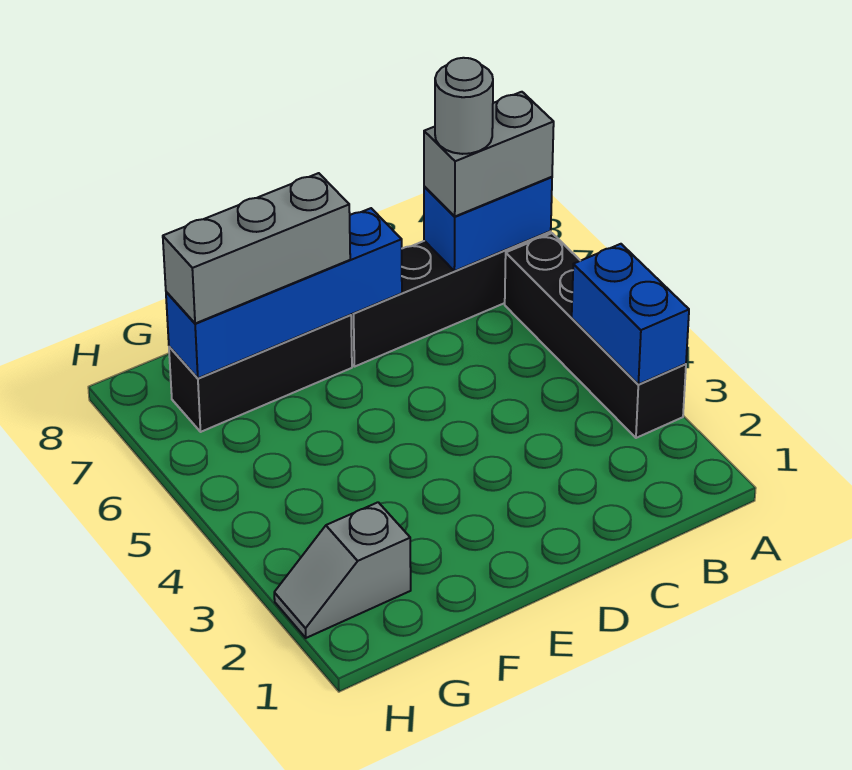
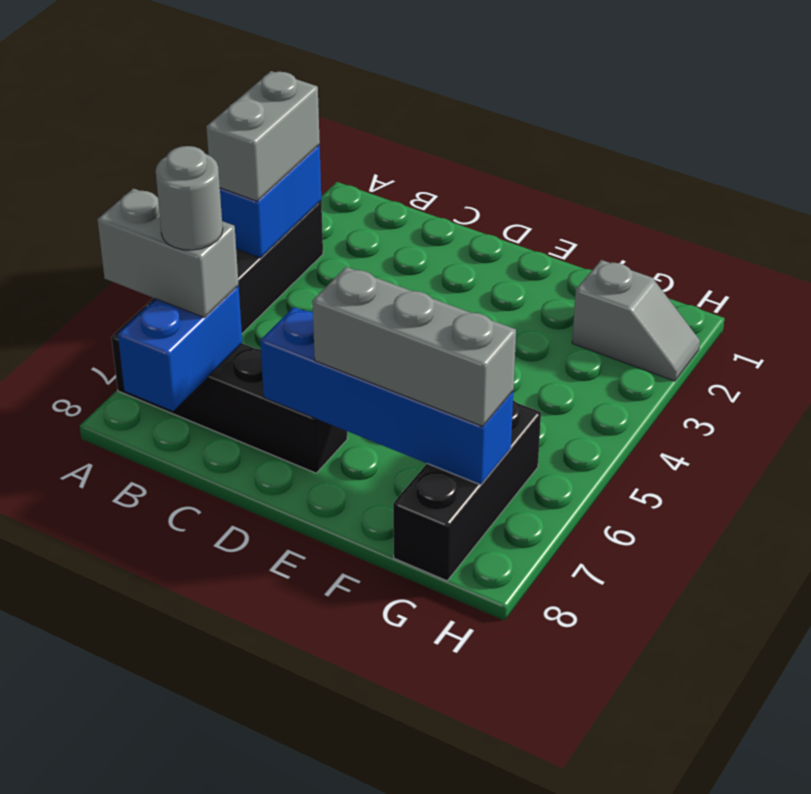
none -> grey brick A3:A4 level 3
blue brick A7:B7 level 2 -> blue brick B7:B8 level 2
black brick E7:G7 level 1 -> black brick G6:G8 level 1

